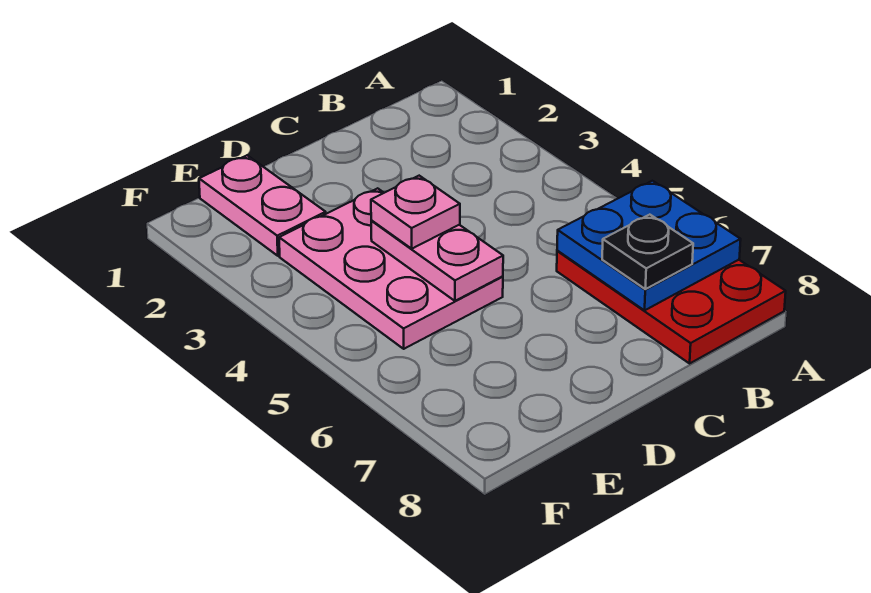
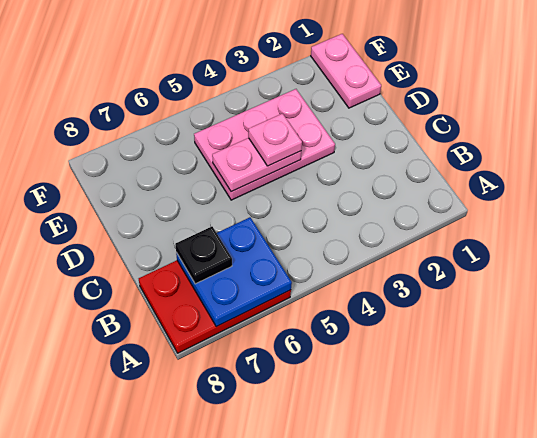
pink plate E1:E2 level 1 -> pink plate E1:F1 level 1

